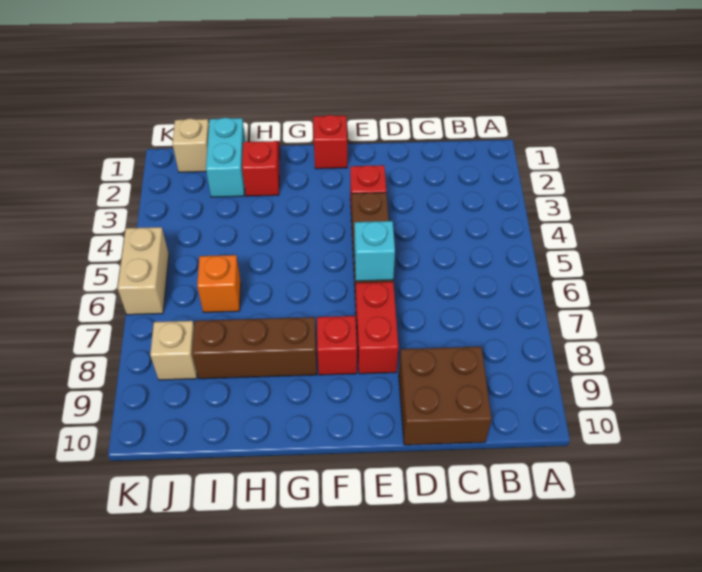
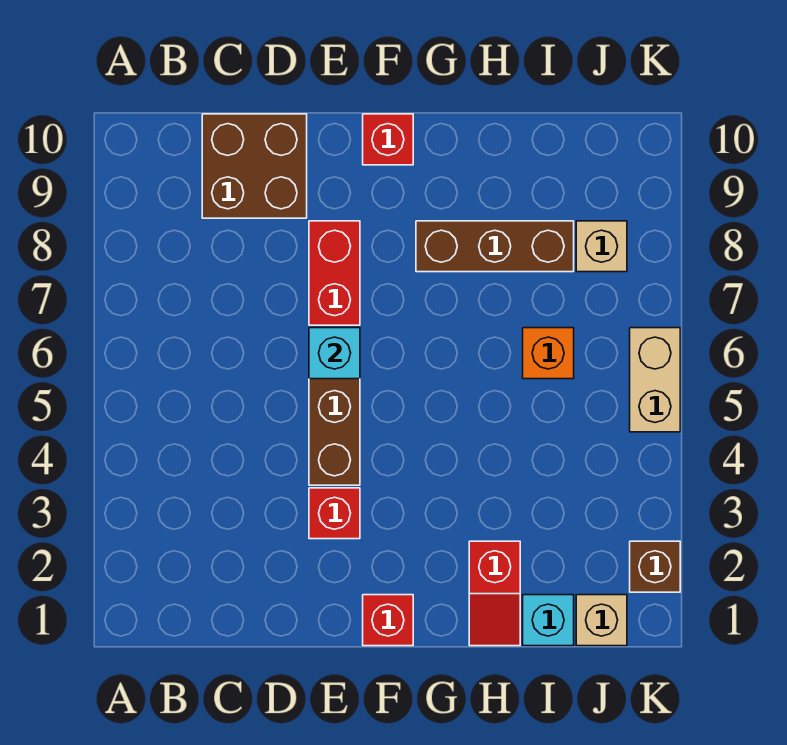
red brick F8 level 1 -> red brick F10 level 1
cyan brick I1:I2 level 1 -> cyan brick I1 level 1
none -> brown brick K2 level 1

